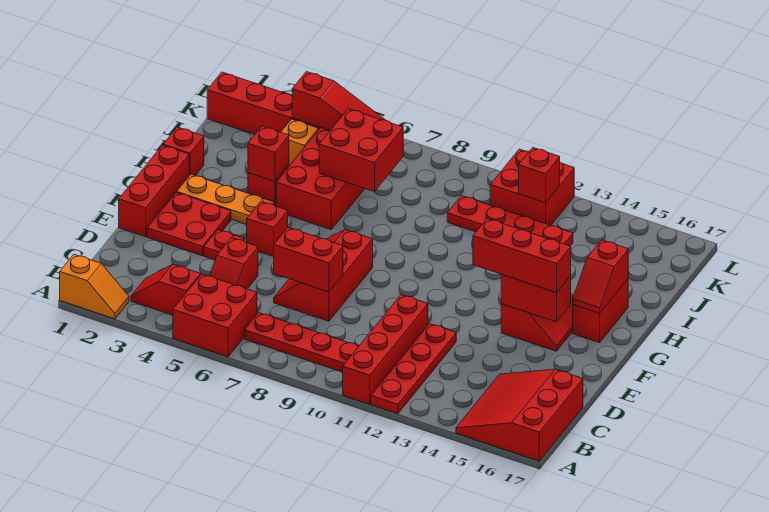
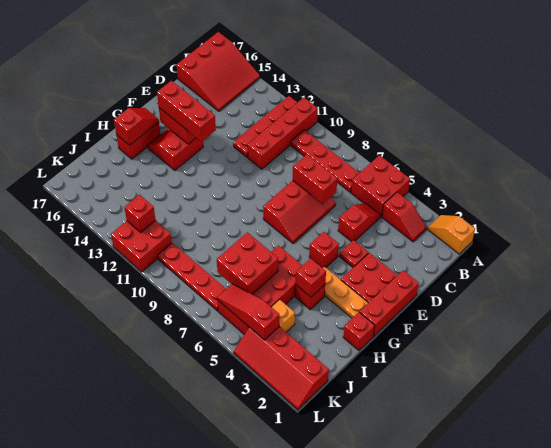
red plate J10:J13 level 1 -> red plate K7:K10 level 1

